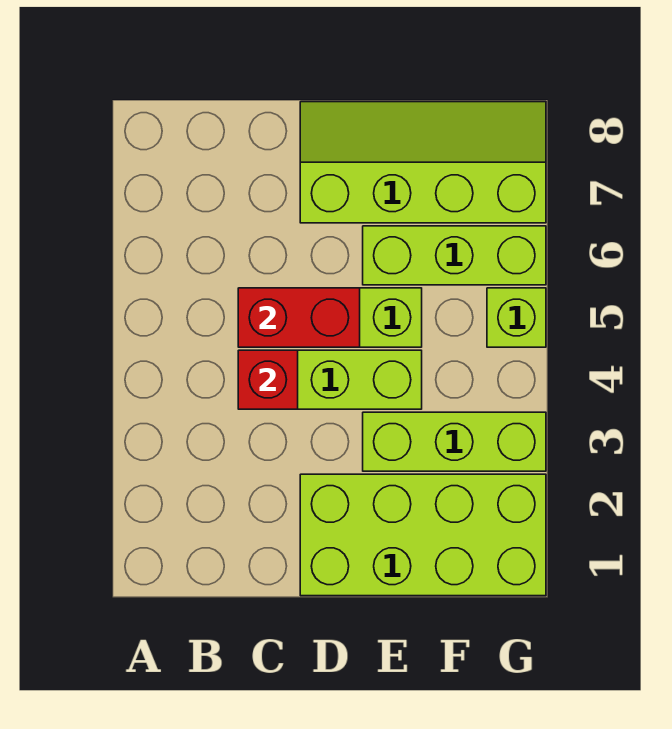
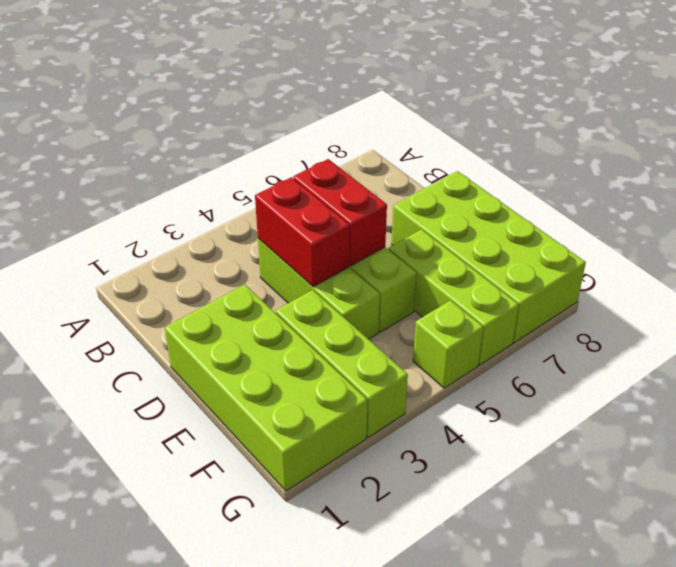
red brick C4 level 2 -> red brick C4:D4 level 2
lime slope D7:G8 level 1 top 7 -> lime brick D7:G8 level 1

